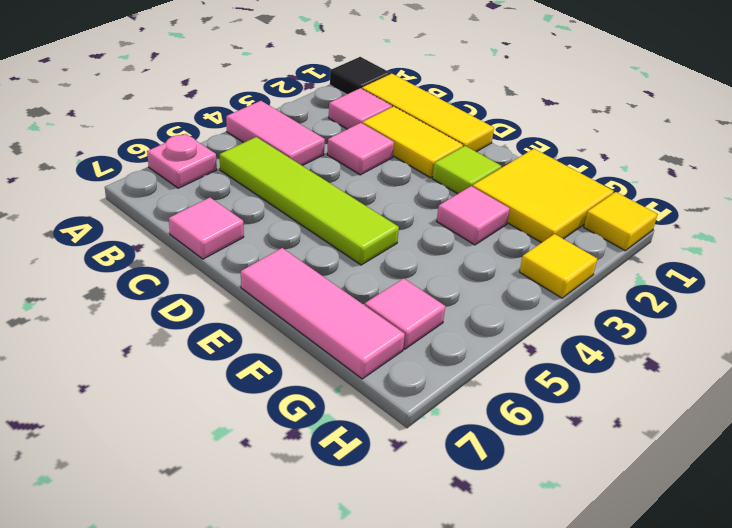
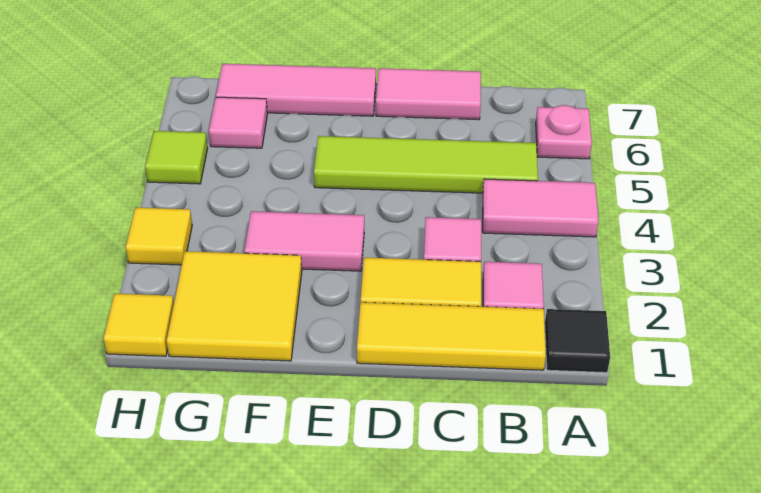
pink tile C7 level 1 -> pink tile C7:D7 level 1
lime tile E2 level 1 -> lime tile H5 level 1
pink tile F3 level 1 -> pink tile E3:F3 level 1

